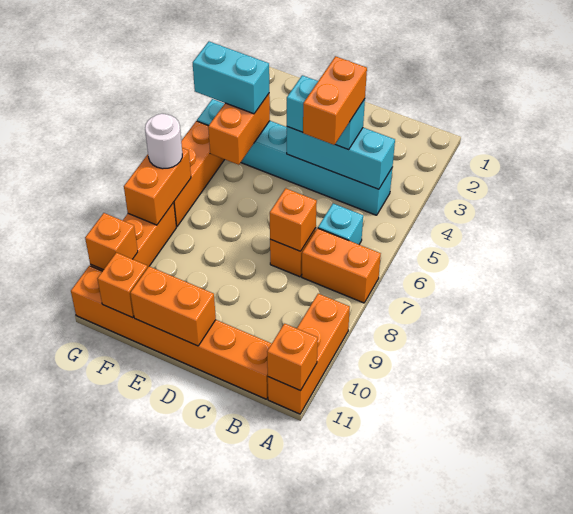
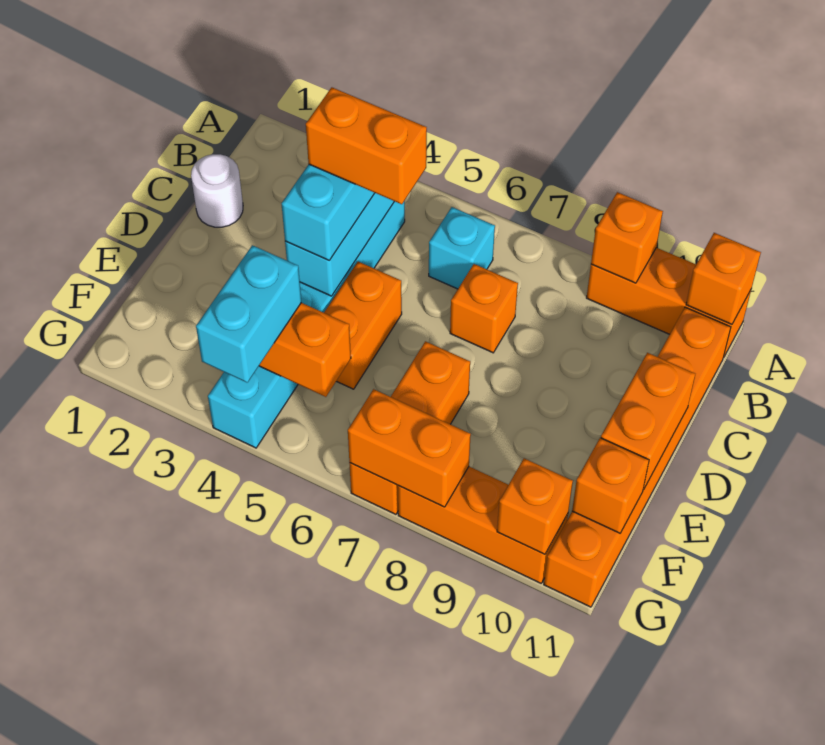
orange brick A7:B7 level 1 -> orange brick D5:E5 level 1
orange brick C7 level 2 -> orange brick A9 level 2
orange brick G5:G7 level 1 -> orange brick E7:G7 level 1
white round brick G7 level 3 -> white round brick C1 level 1

